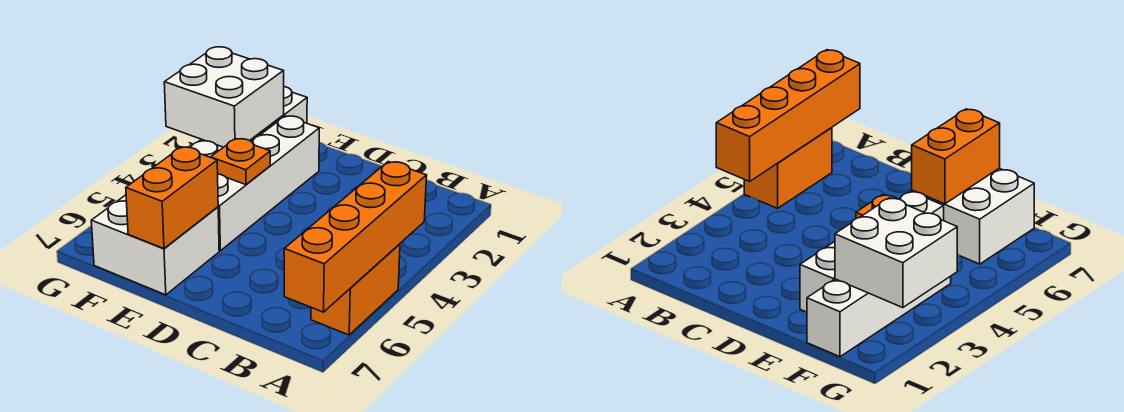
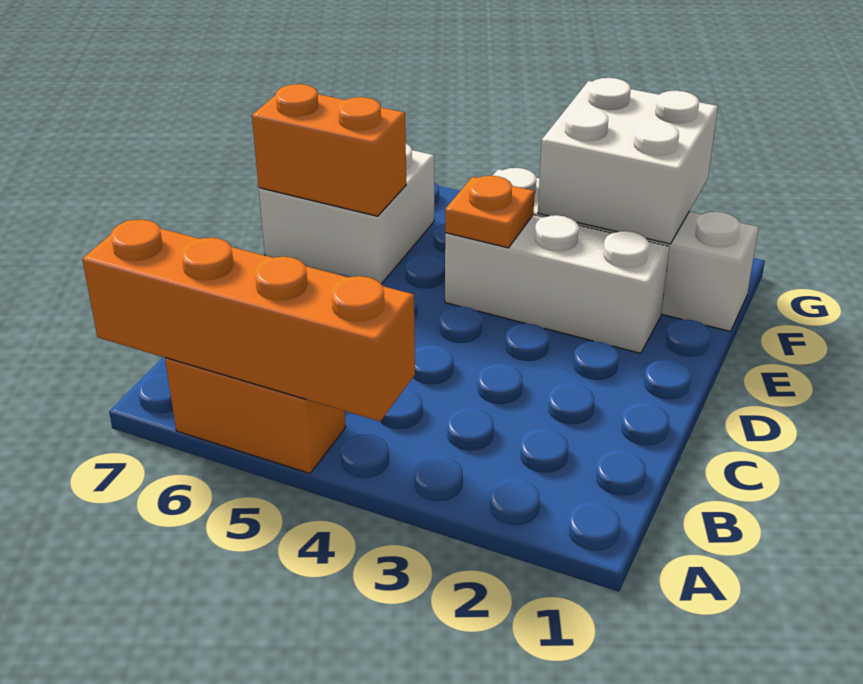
white brick E2:E5 level 1 -> white brick E2:E4 level 1

